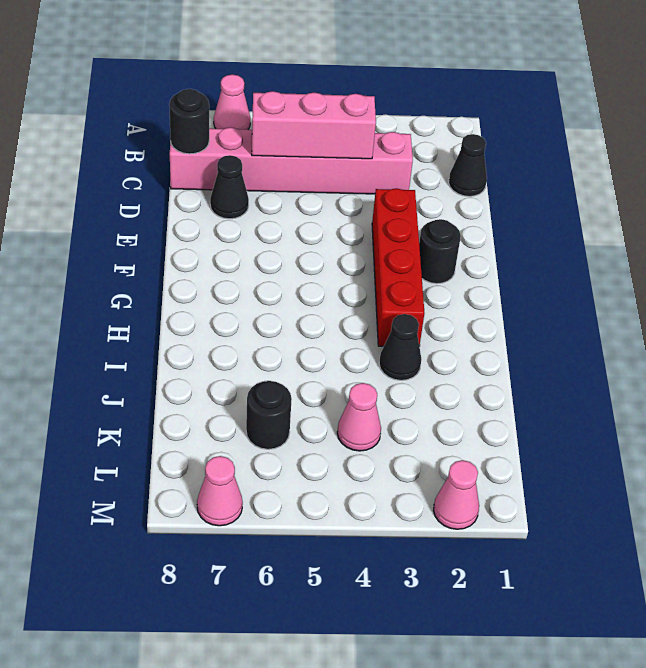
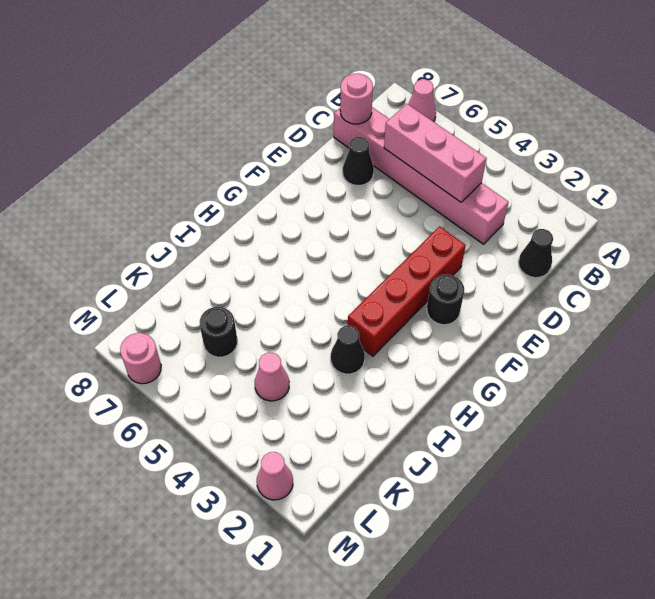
black round brick C8 level 2 -> pink round brick C8 level 2
pink cone M7 level 1 -> pink round brick M7 level 1

